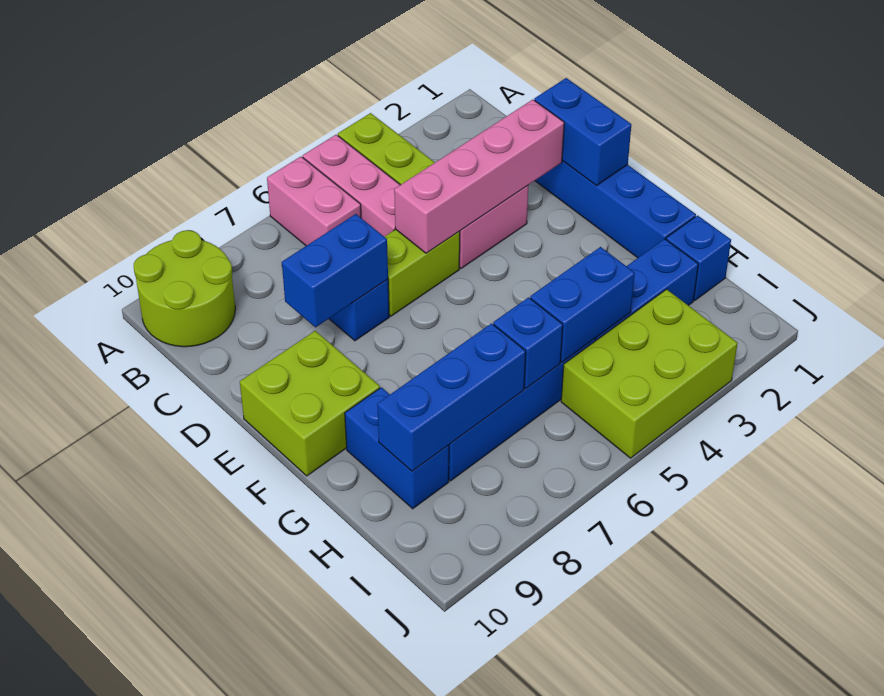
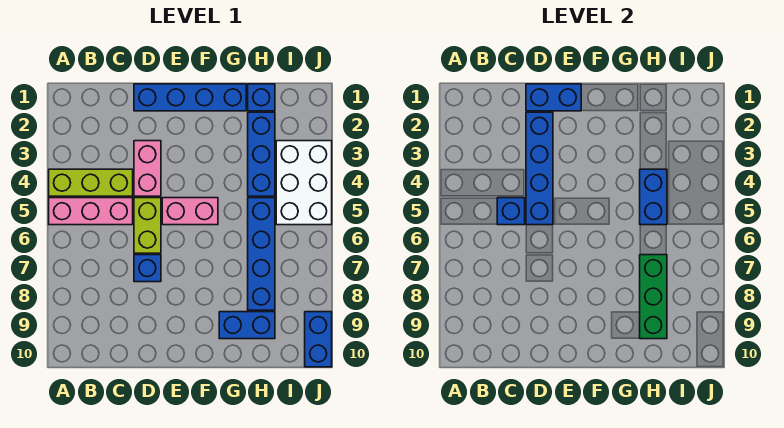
pink brick A6:B6 level 1 -> pink brick E5:F5 level 1
lime round brick A9:B10 level 1 -> none
pink brick D2:D5 level 2 -> blue brick D2:D5 level 2
blue brick D7:D8 level 2 -> blue brick J9:J10 level 1
lime brick E9:F10 level 1 -> none
blue brick H6 level 2 -> blue brick C5 level 2
blue brick H7:H9 level 2 -> green brick H7:H9 level 2
lime brick I3:J5 level 1 -> white brick I3:J5 level 1

